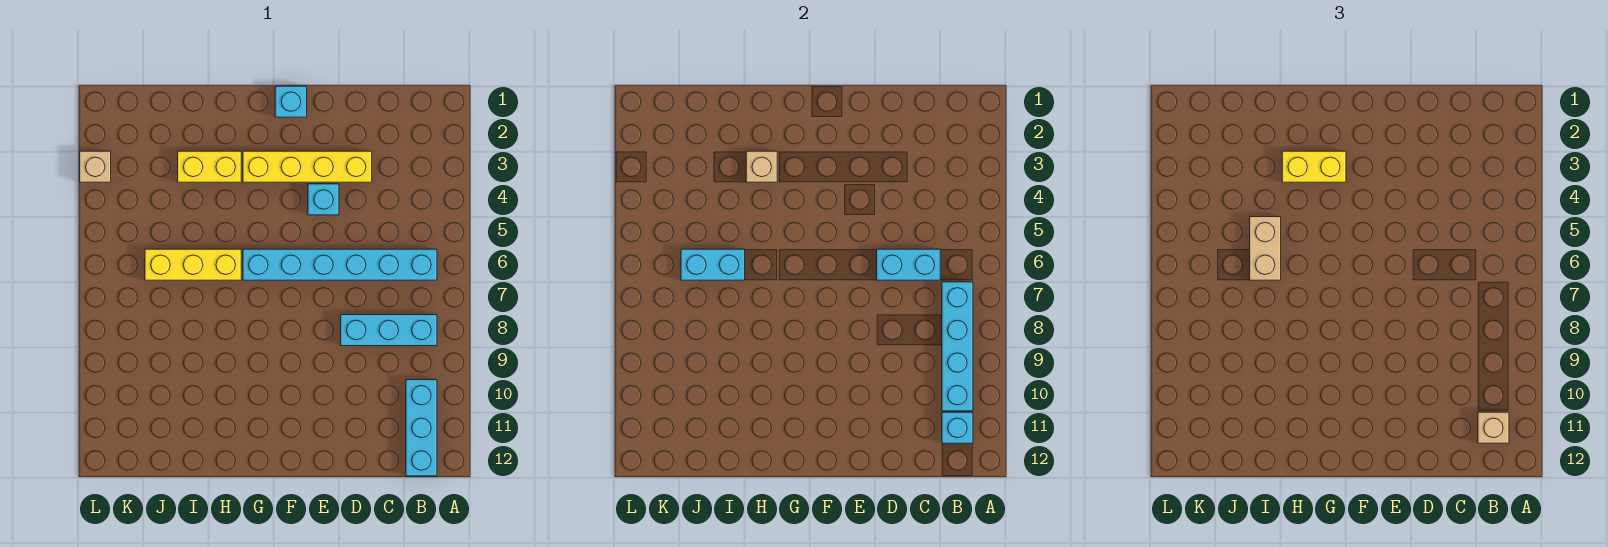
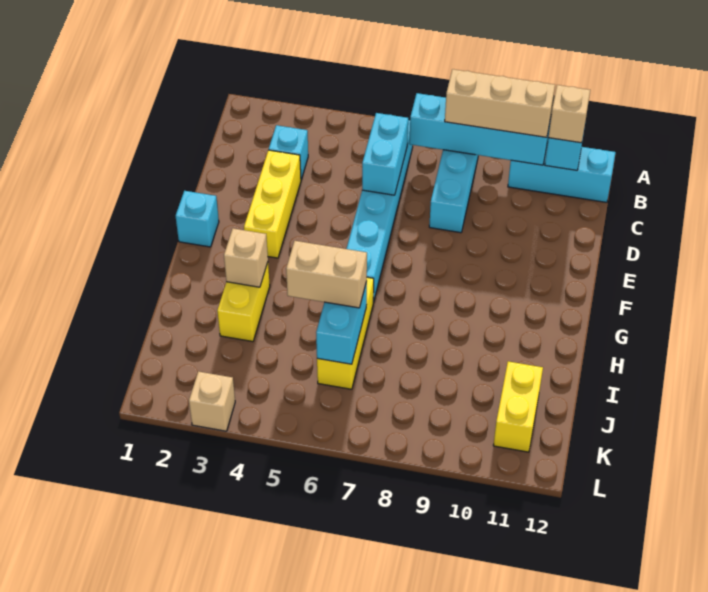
none -> tan brick B8:B10 level 3
yellow brick D3:G3 level 1 -> yellow brick D3:F3 level 1
cyan brick E4 level 1 -> cyan brick C3 level 1
yellow brick G3:H3 level 3 -> yellow brick J11:K11 level 1

